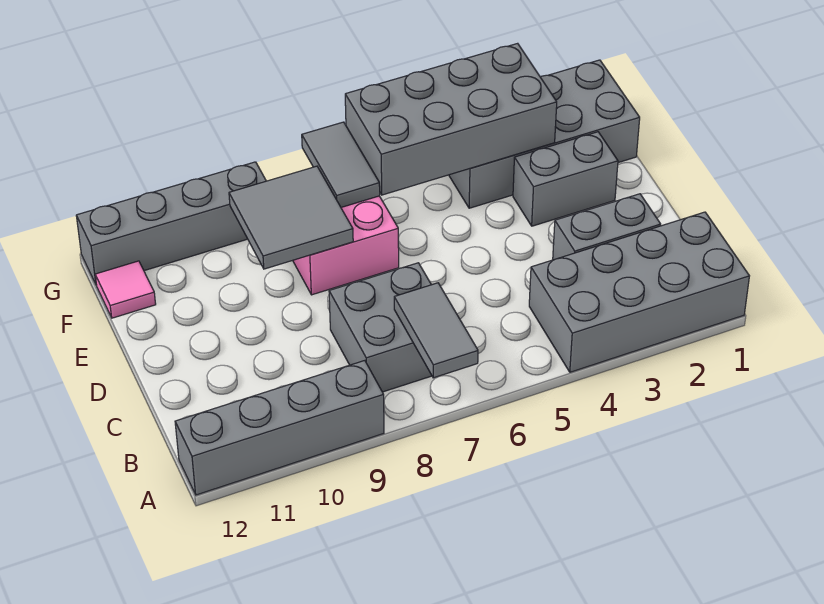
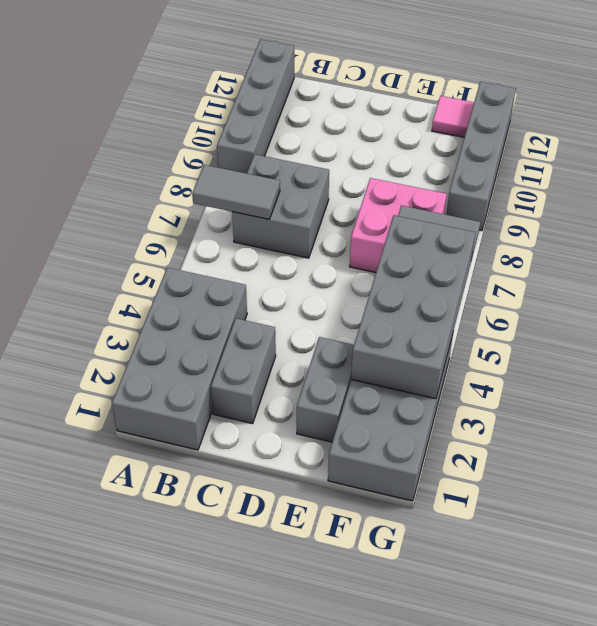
grey tile E8:F9 level 2 -> none

